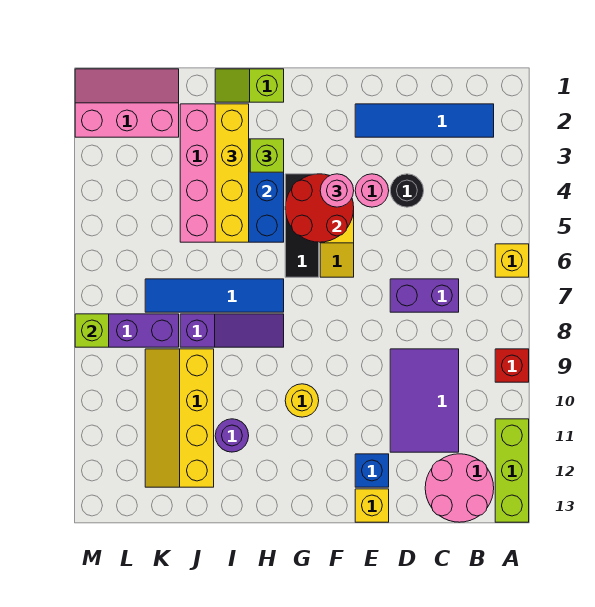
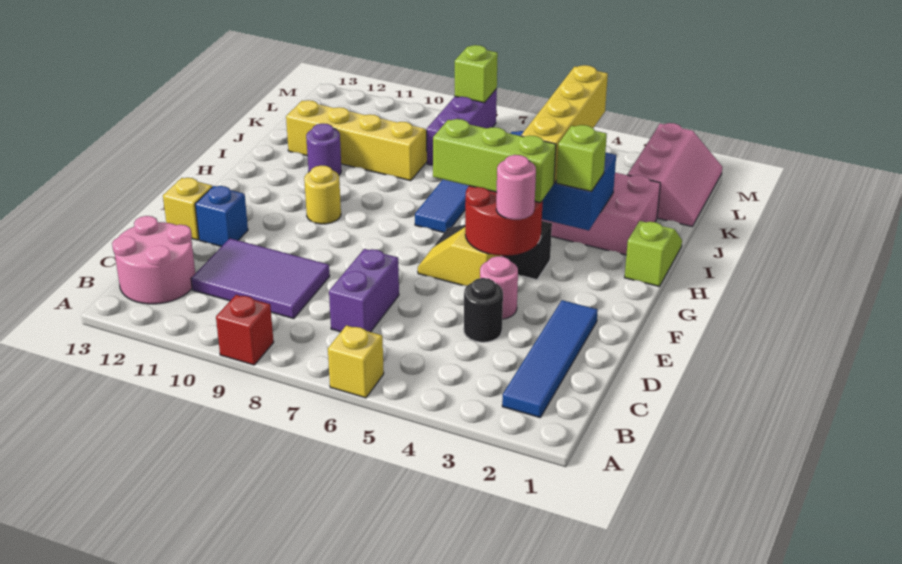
lime brick A11:A13 level 1 -> lime brick G4:G6 level 3
purple slope H8:J8 level 1 top J -> none
yellow brick I2:I5 level 3 -> yellow brick H4:K4 level 3

